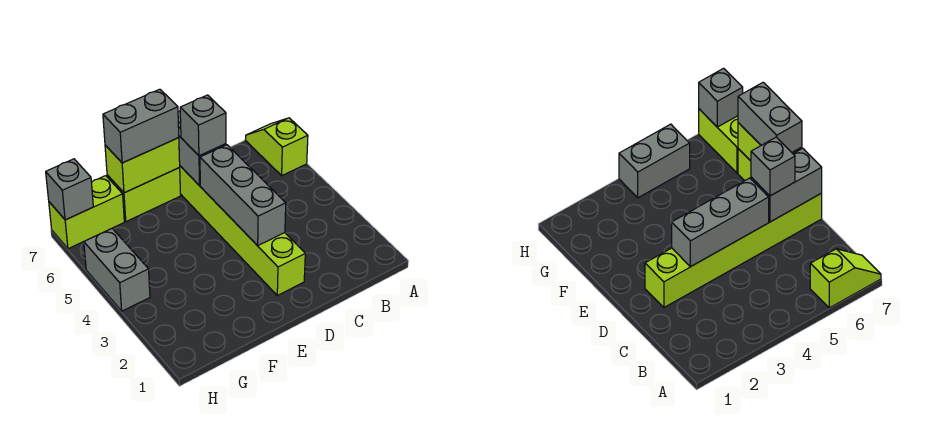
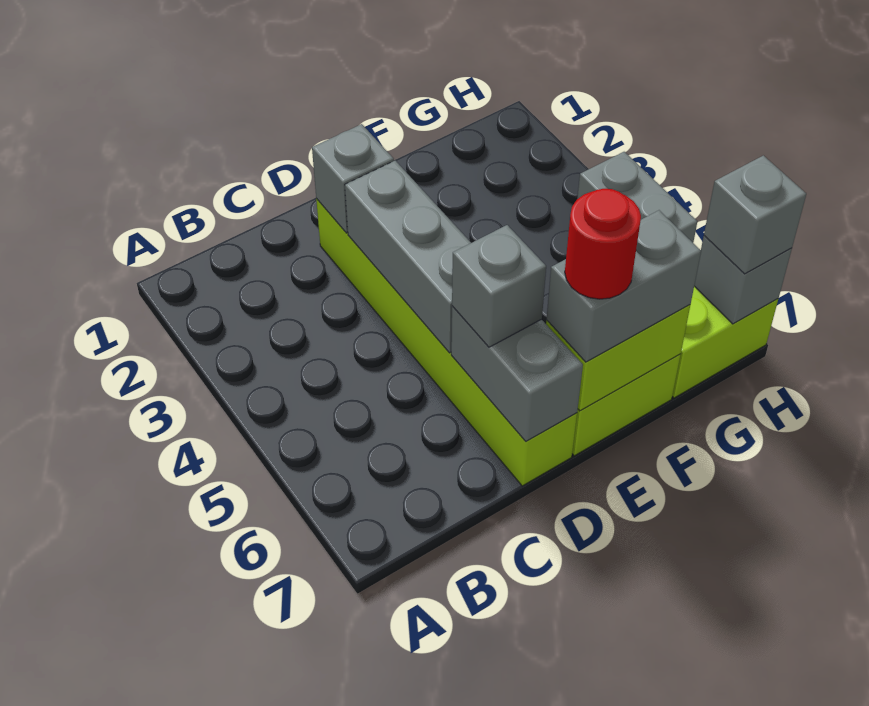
lime slope A6:A7 level 1 top 6 -> none
none -> grey brick D2 level 2
none -> red round brick E7 level 4
none -> grey brick H7 level 3

